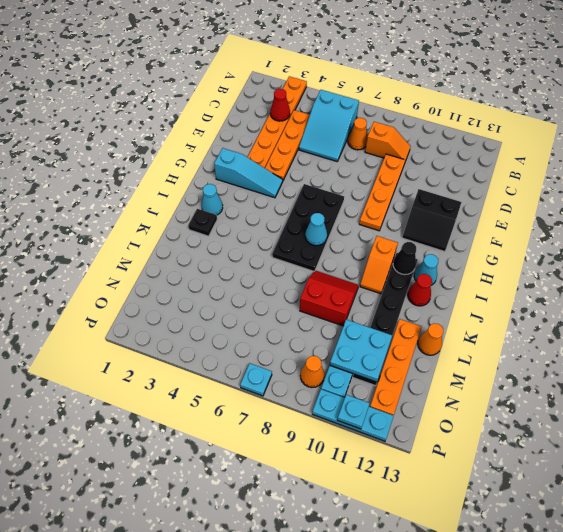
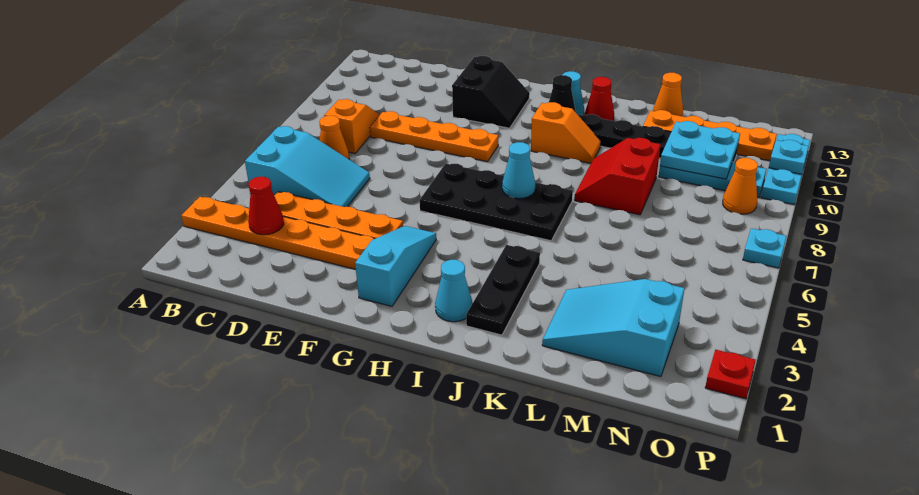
black plate J2 level 1 -> black plate J2:J4 level 1
none -> cyan slope L2:N3 level 1 top N
none -> red plate P2 level 1

